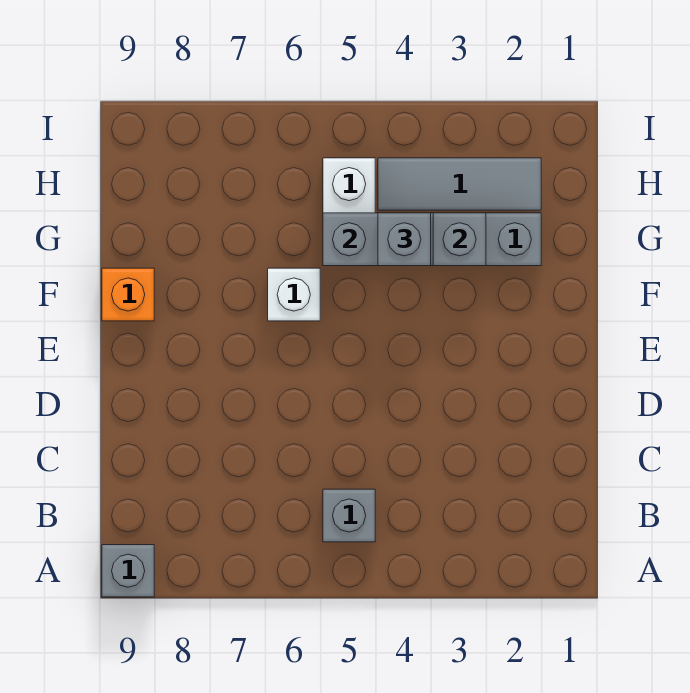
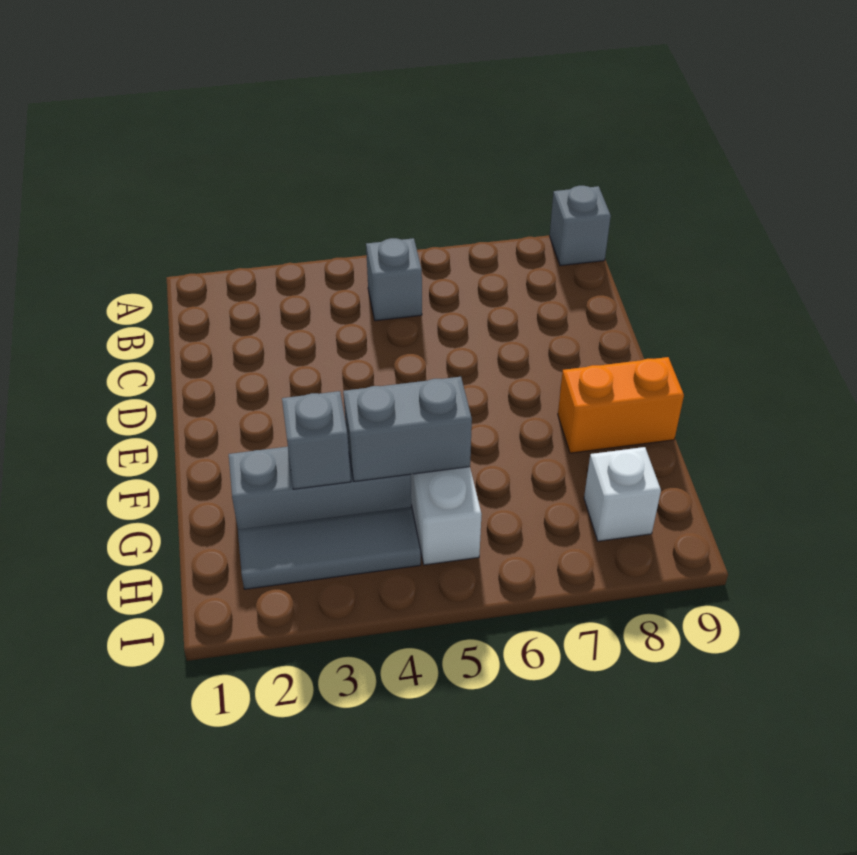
white brick F6 level 1 -> white brick H8 level 1
orange brick F9 level 1 -> orange brick F8:F9 level 1
grey brick G4 level 3 -> none

